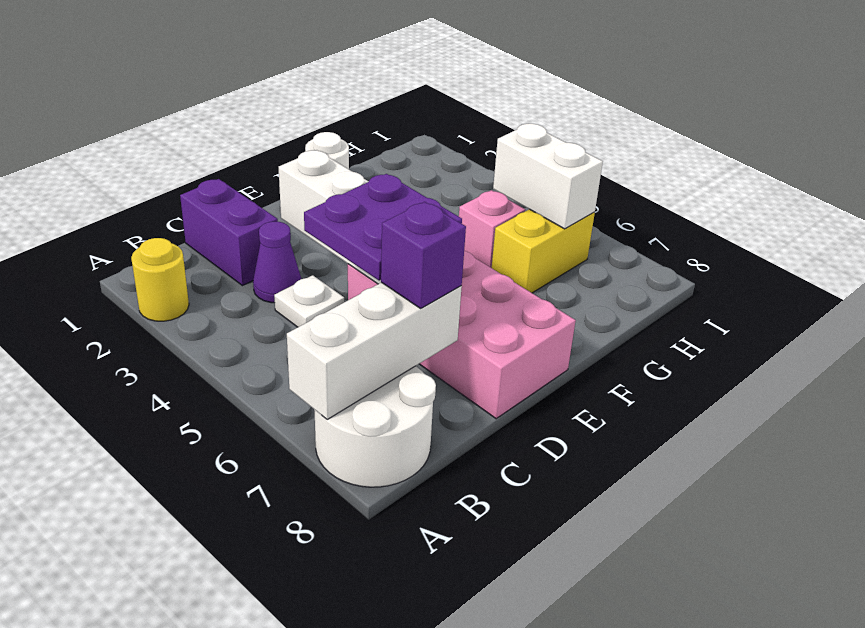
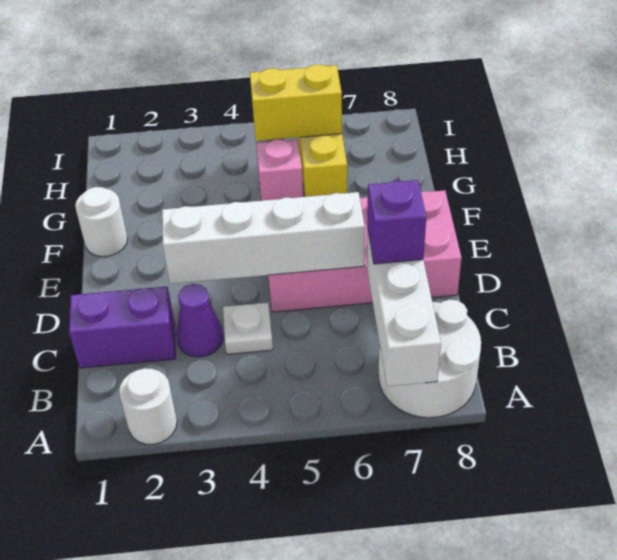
yellow round brick A2 level 1 -> white round brick A2 level 1
purple plate C5:D6 level 3 -> none
white brick H5:H6 level 2 -> yellow brick H5:H6 level 2

